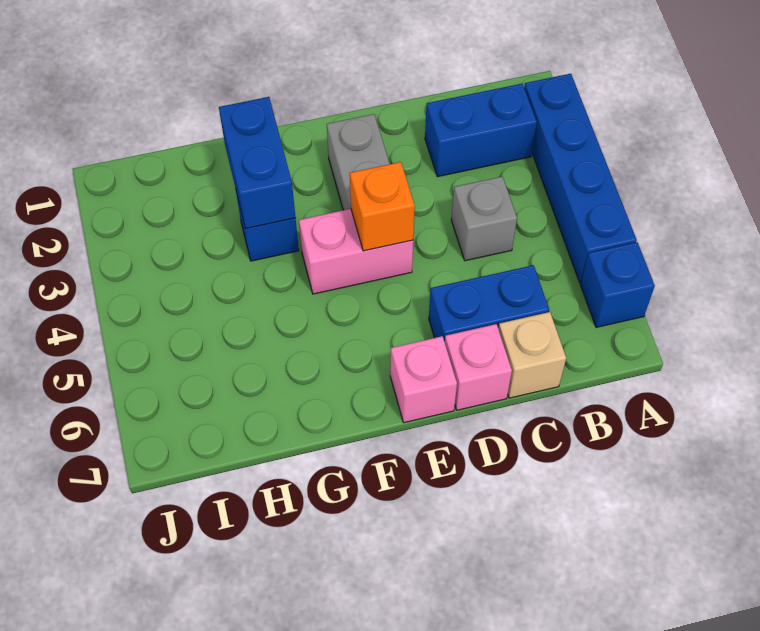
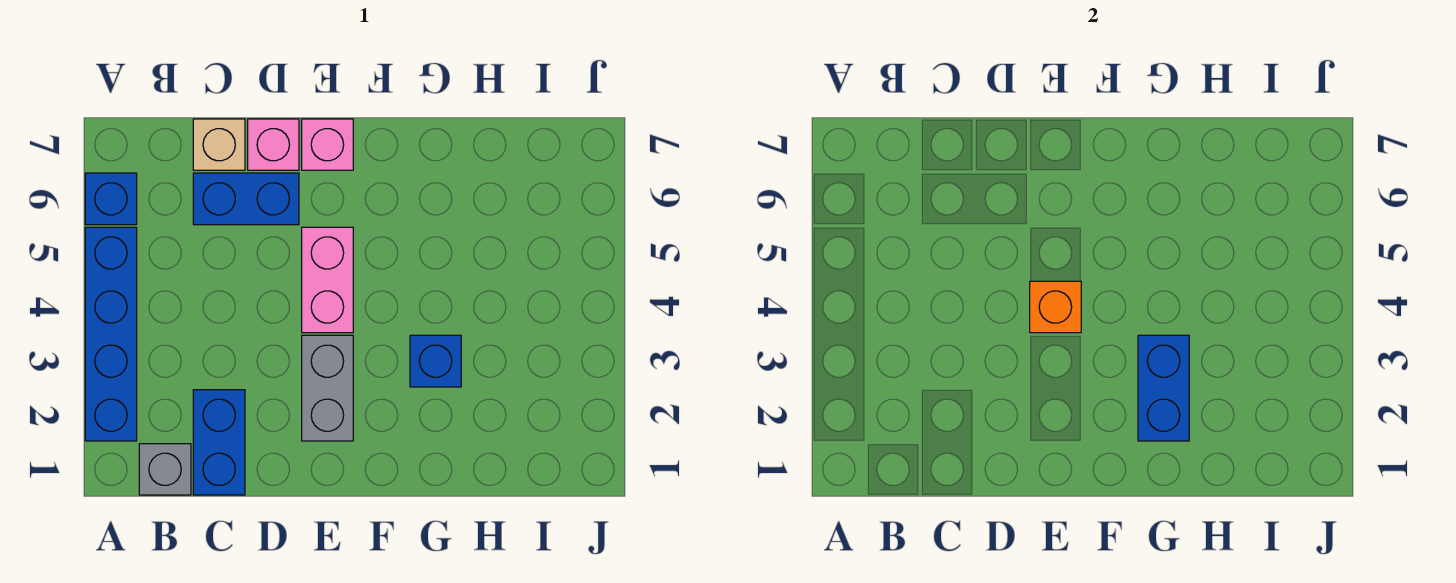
blue brick B2:C2 level 1 -> blue brick C1:C2 level 1
grey brick C4 level 1 -> grey brick B1 level 1
pink brick E4:F4 level 1 -> pink brick E4:E5 level 1

